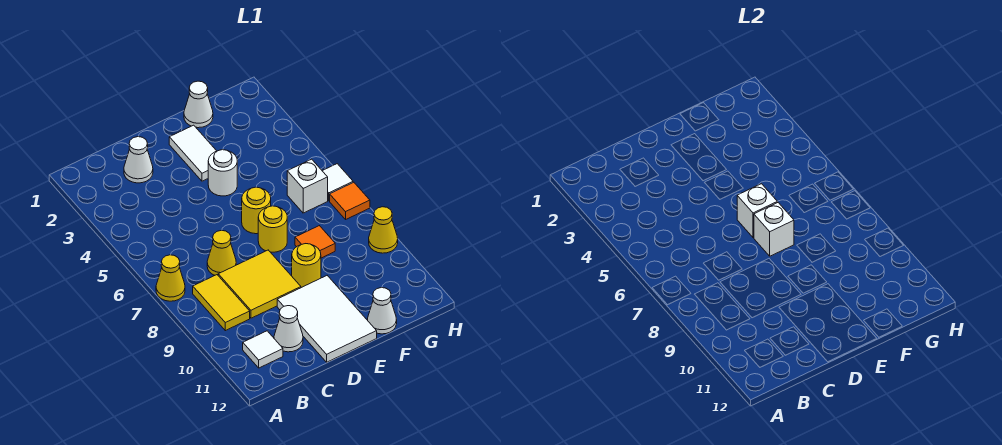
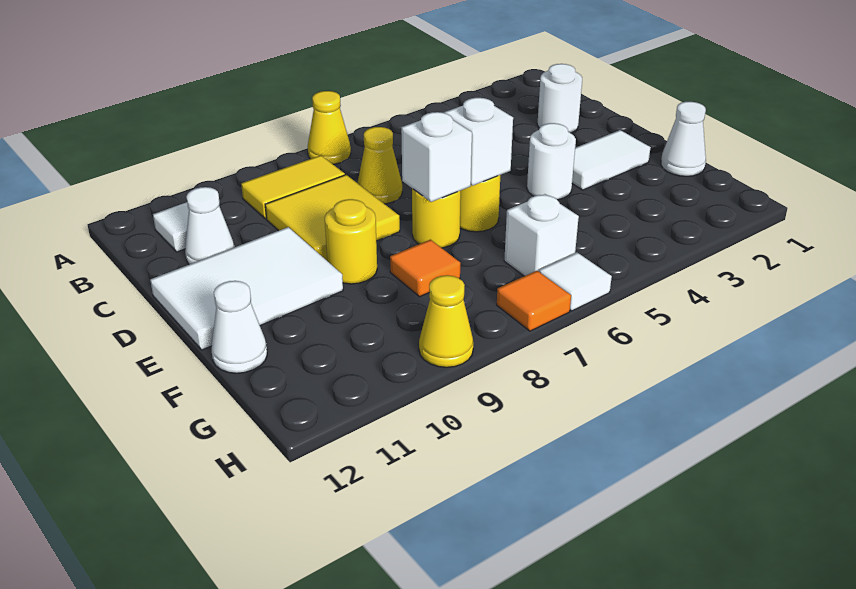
white cone C2 level 1 -> white round brick C2 level 1

